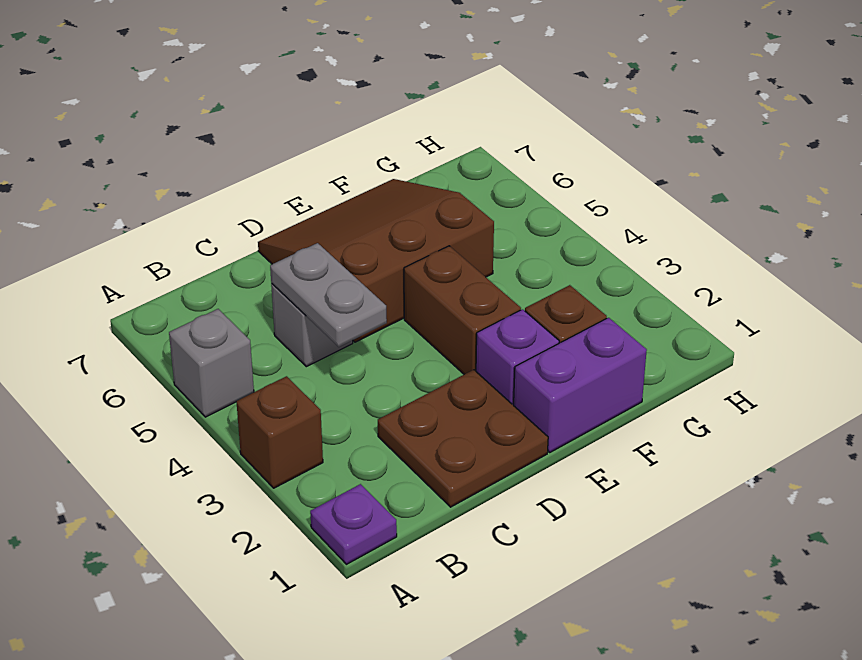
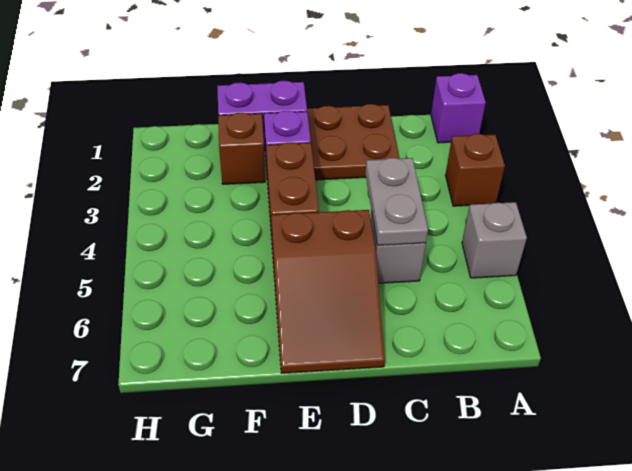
purple plate A1 level 1 -> purple brick A1 level 1
brown slope D5:F7 level 1 top 5 -> brown slope D5:E7 level 1 top 5

